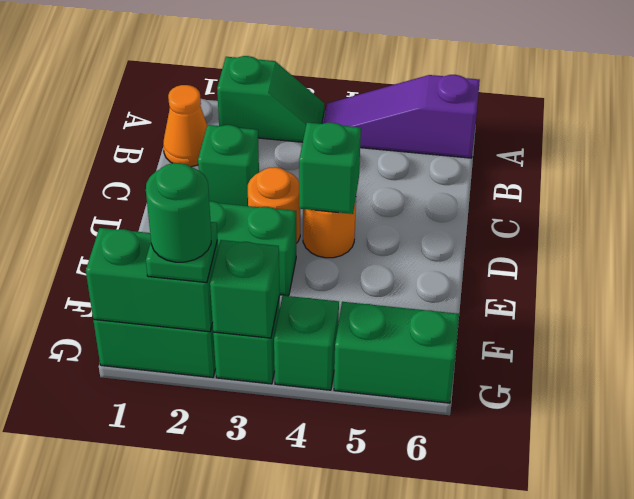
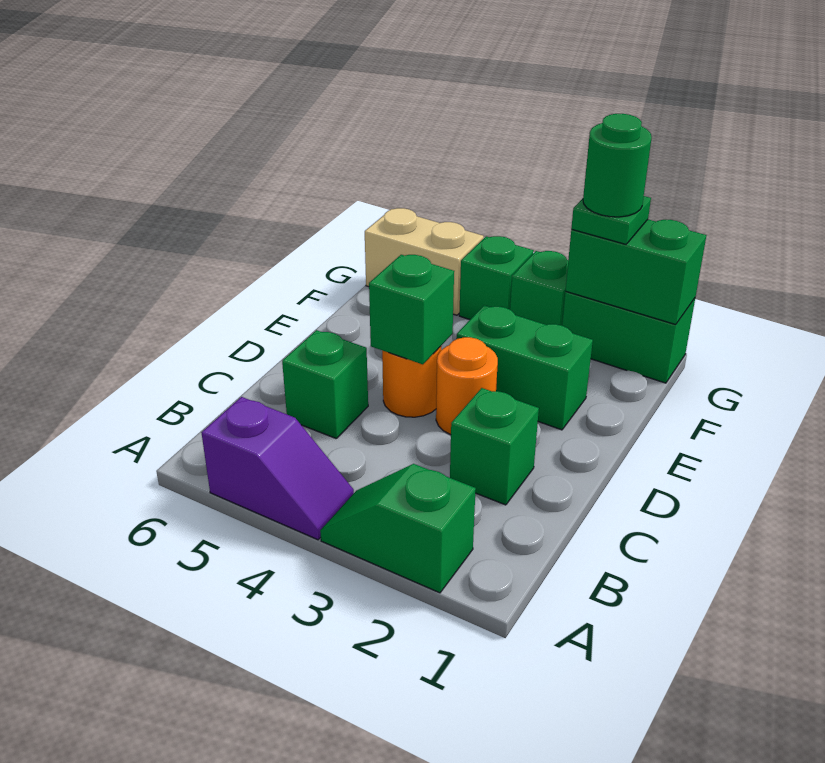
purple slope A4:A6 level 1 top 6 -> purple slope A4:A5 level 1 top 5
orange cone B1 level 1 -> none
green brick G3 level 2 -> green brick C5 level 1
green brick G5:G6 level 1 -> tan brick G5:G6 level 1

